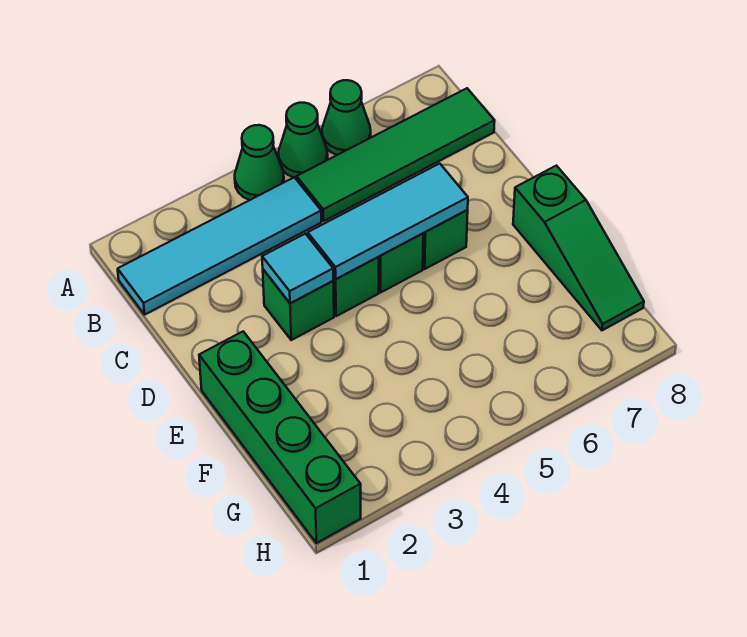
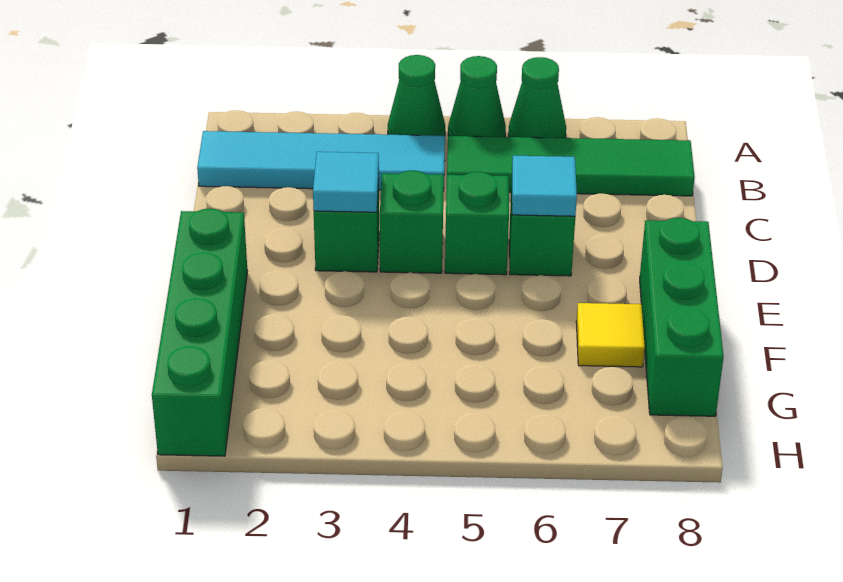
cyan tile D4:D6 level 2 -> cyan tile D6 level 2
green slope E8:G8 level 1 top E -> green brick E8:G8 level 1
none -> yellow tile F7 level 1

